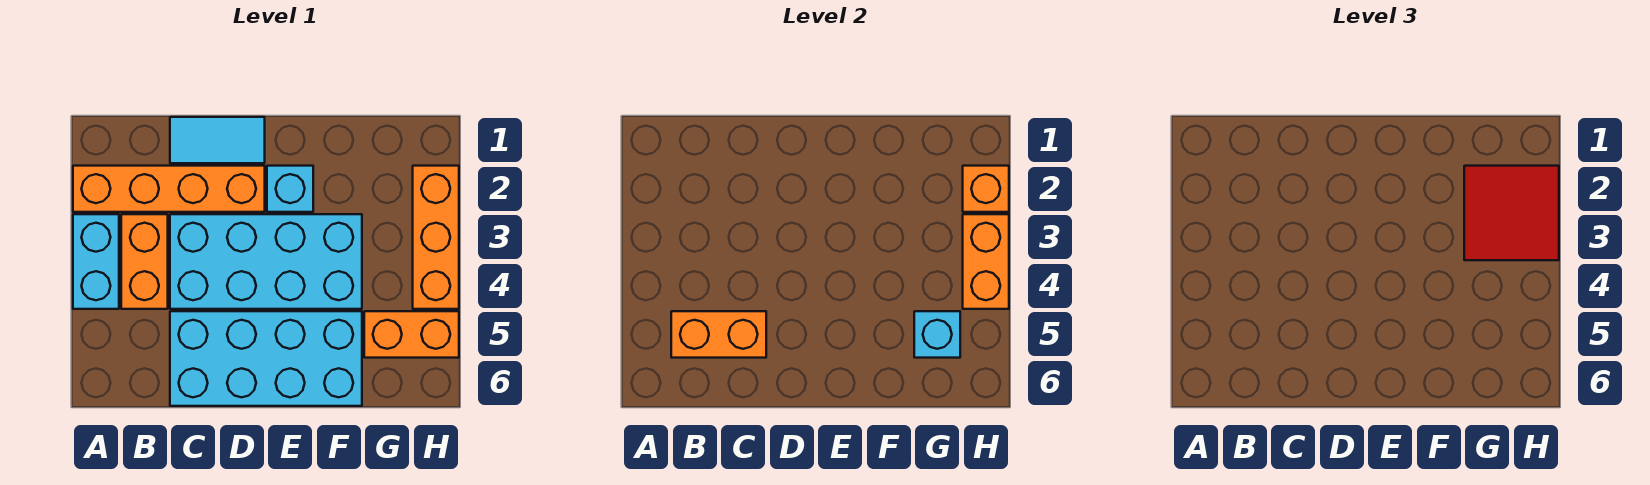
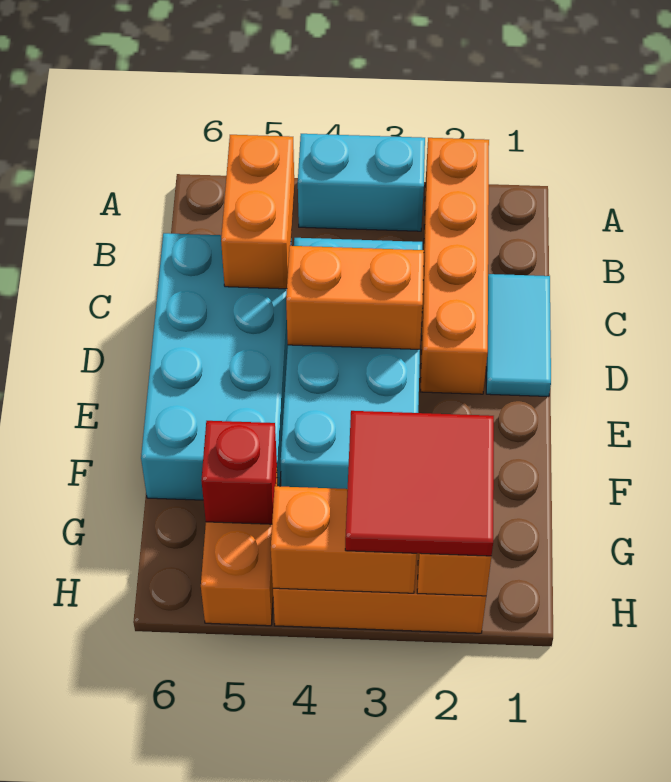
orange brick B3:B4 level 1 -> orange brick D3:D4 level 2
cyan brick E2 level 1 -> none
cyan brick G5 level 2 -> red brick G5 level 2

